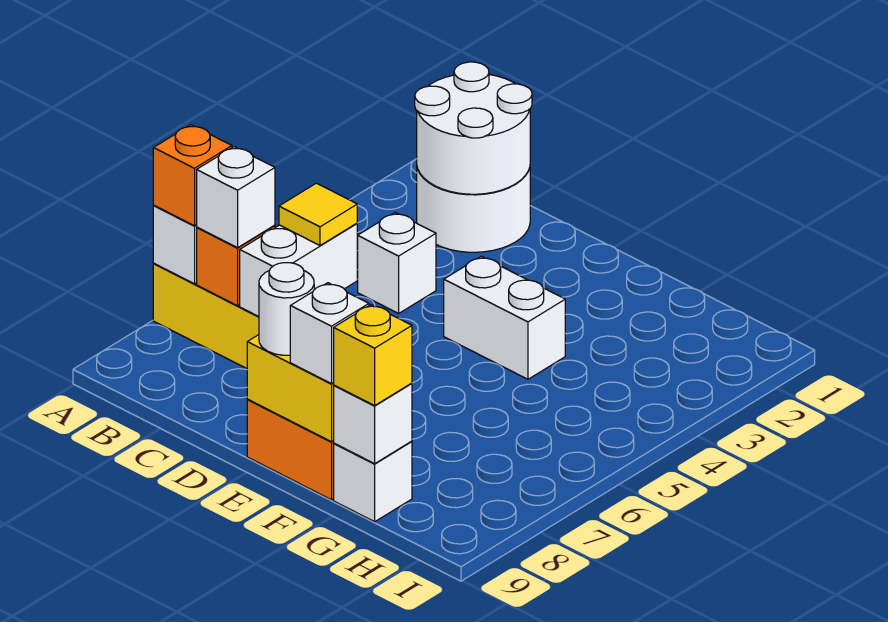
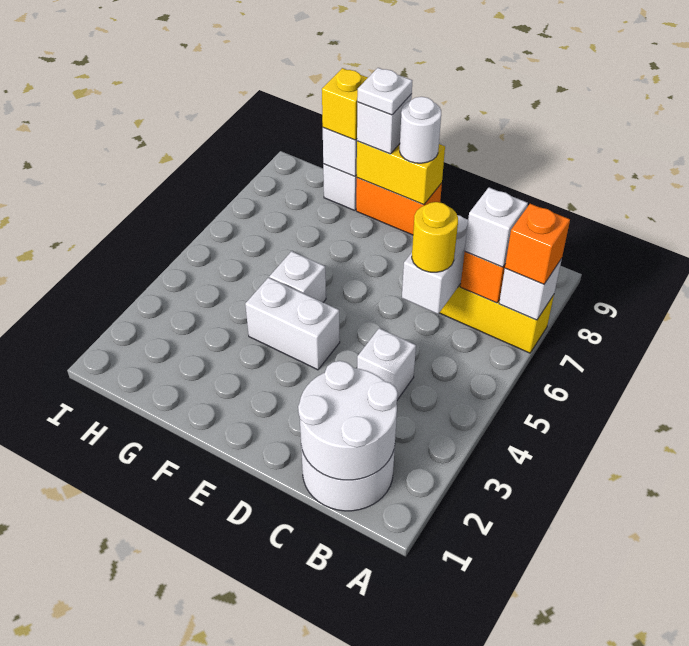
yellow tile C6 level 3 -> yellow round brick C6 level 3
none -> white brick F5 level 1
none -> white plate F9 level 4

